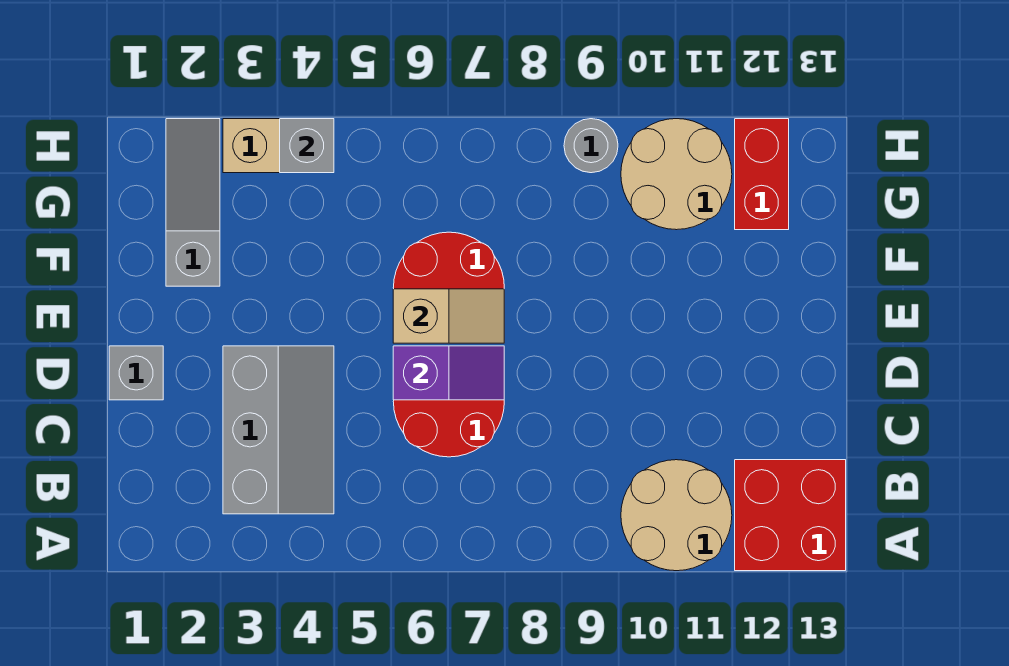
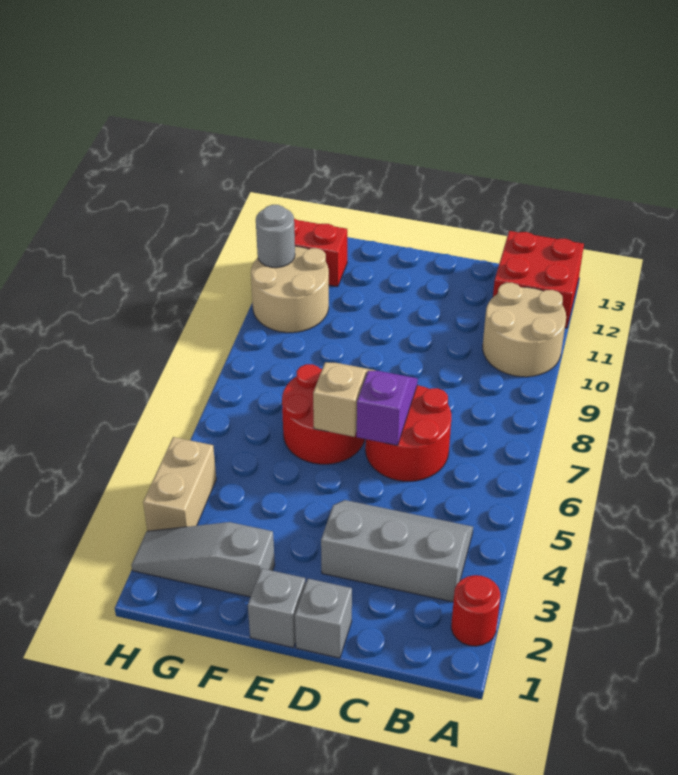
none -> red round brick A2 level 1
grey brick H4 level 2 -> grey brick E1 level 1
grey round brick H9 level 1 -> grey round brick H11 level 2

